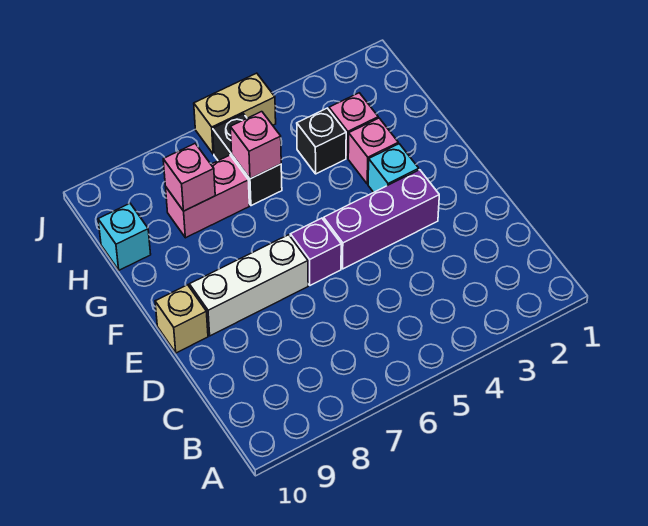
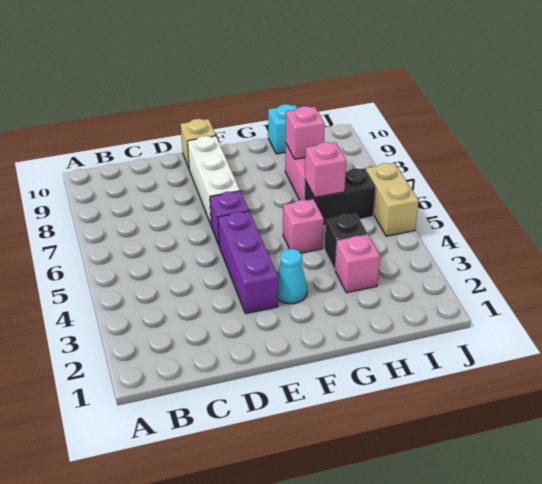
cyan brick F3 level 1 -> cyan cone F3 level 1
pink brick G3 level 1 -> pink brick G5 level 1

